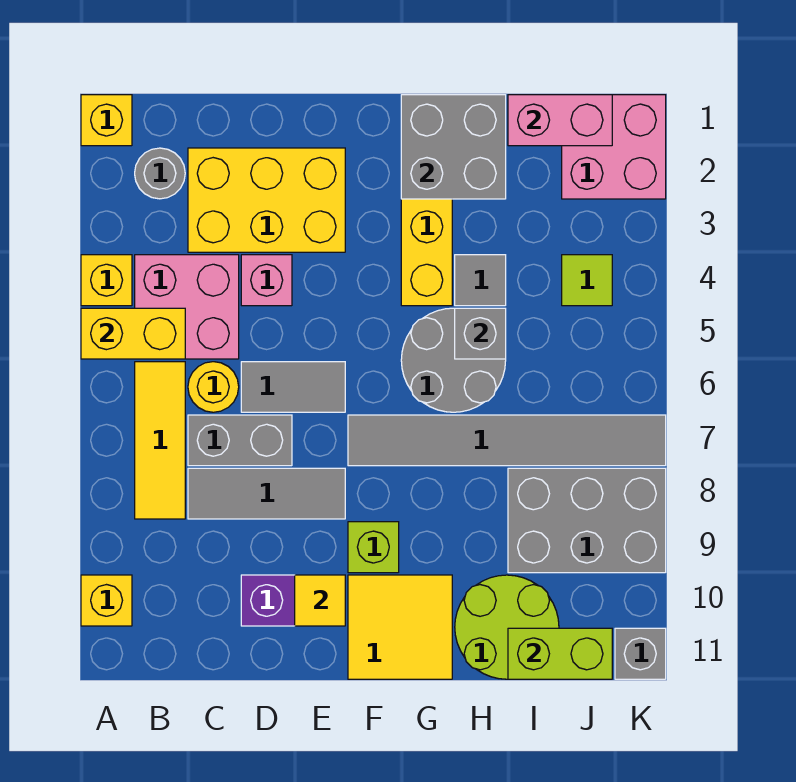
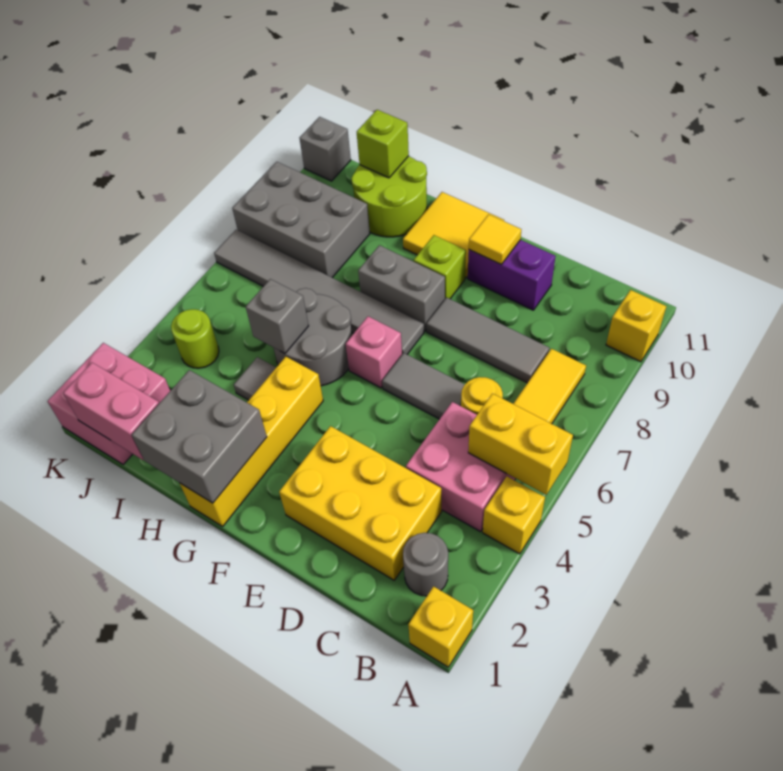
grey brick C7:D7 level 1 -> grey brick F8:G8 level 1
pink brick D4 level 1 -> pink brick F6 level 1
lime brick I11:J11 level 2 -> lime brick I11 level 2
lime tile J4 level 1 -> lime round brick J4 level 1

